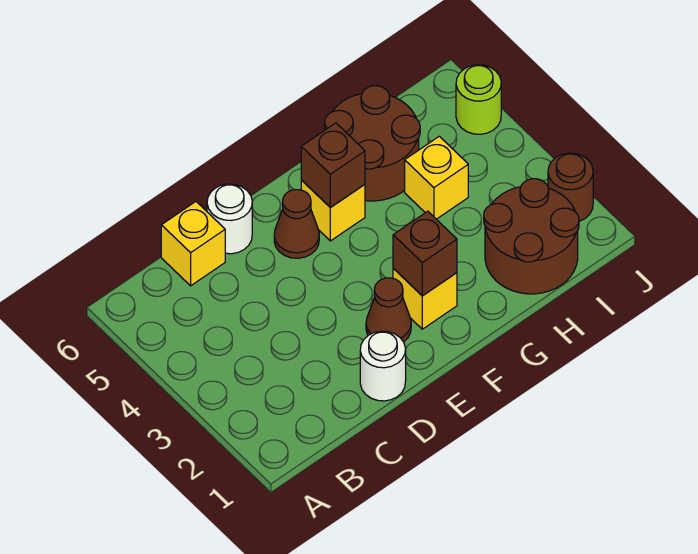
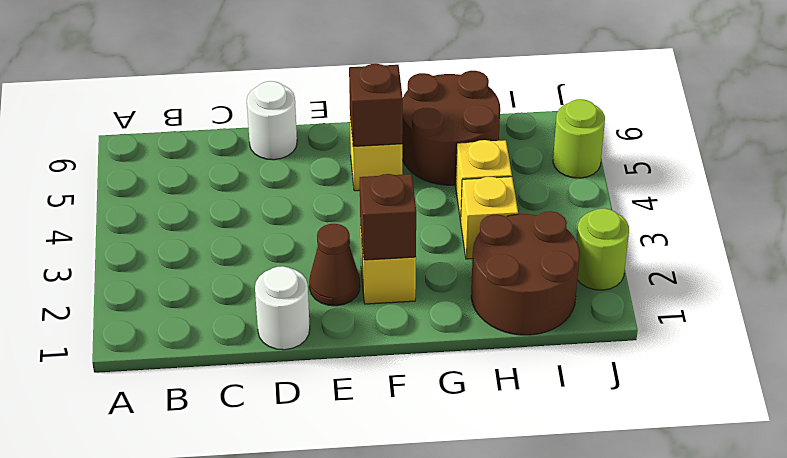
yellow brick C6 level 1 -> yellow brick H3 level 1
brown cone E5 level 1 -> none
brown round brick J2 level 1 -> lime round brick J2 level 1

